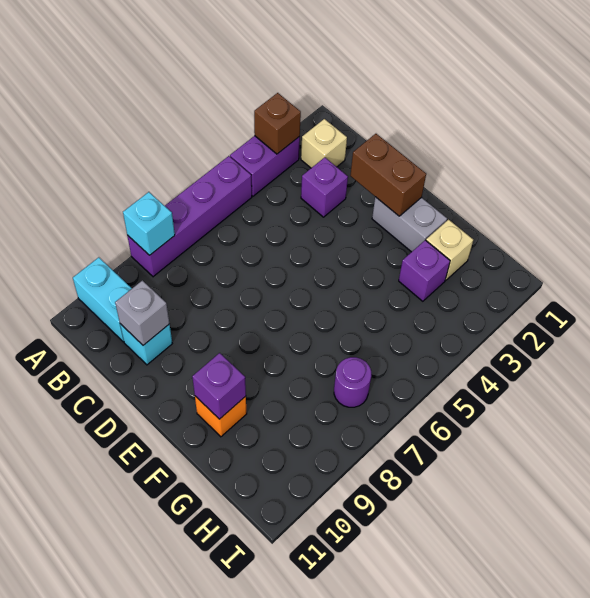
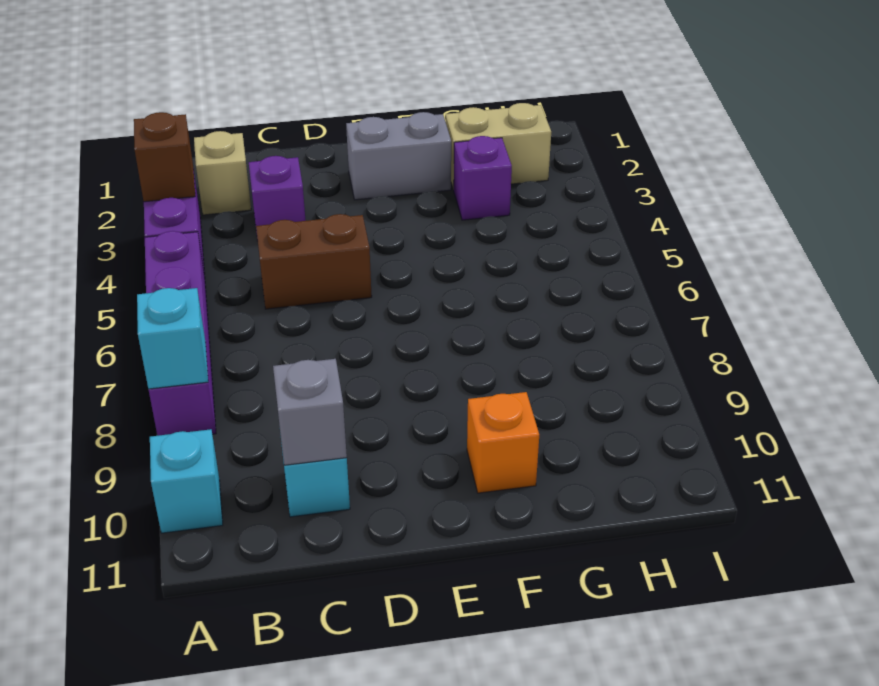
cyan brick A10:B10 level 1 -> cyan brick A10 level 1
brown brick D2:E2 level 2 -> brown brick C5:D5 level 1
purple brick F10 level 2 -> none
tan brick G2 level 1 -> tan brick G2:H2 level 1
purple round brick H7 level 1 -> none

